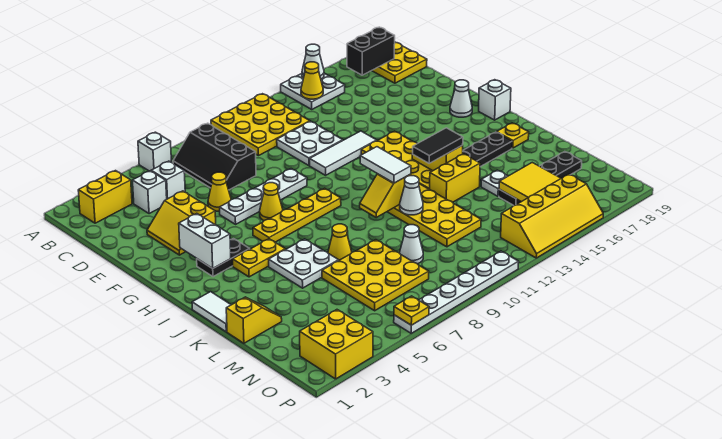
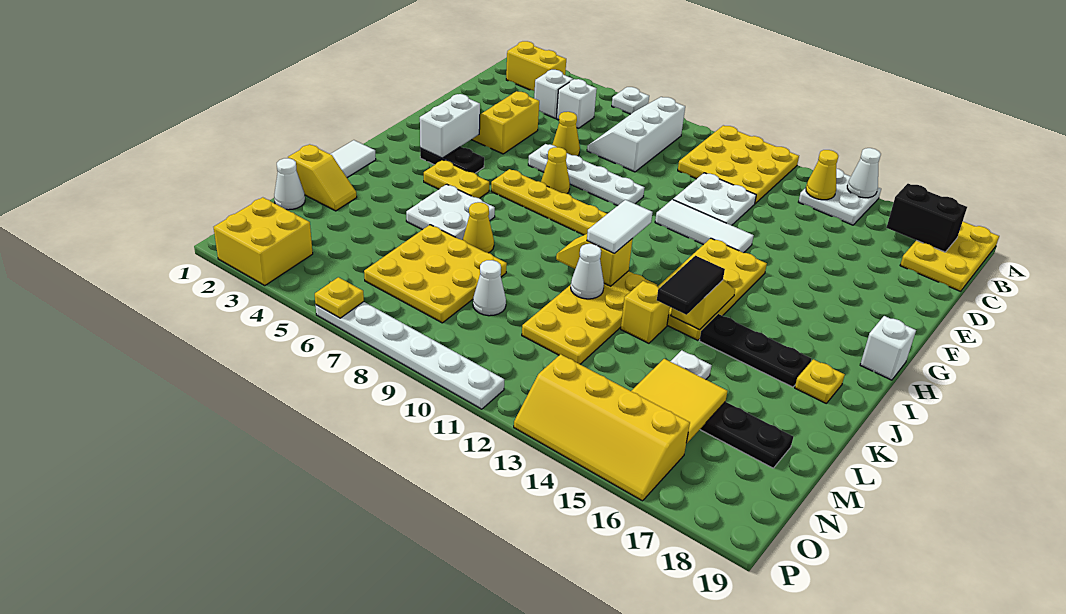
white brick A6 level 1 -> white plate A6 level 1
black slope B7:D8 level 1 top 8 -> white slope B7:D8 level 1 top 8
white cone G18 level 1 -> white cone M1 level 1
black tile J13:J14 level 3 -> black tile J14:K14 level 3
yellow brick K13:K14 level 1 -> yellow brick K13 level 1

